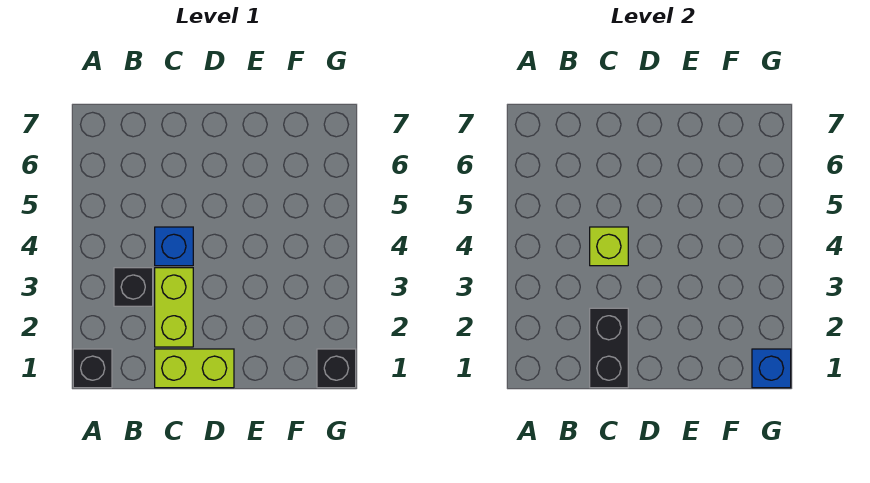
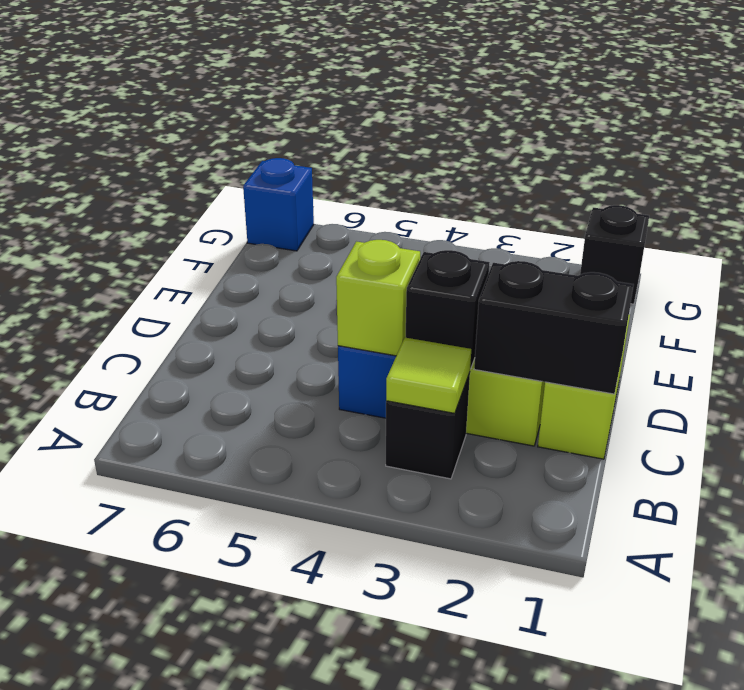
black brick A1 level 1 -> black brick C3 level 2
none -> lime tile B3 level 2
blue brick G1 level 2 -> blue brick G7 level 1

